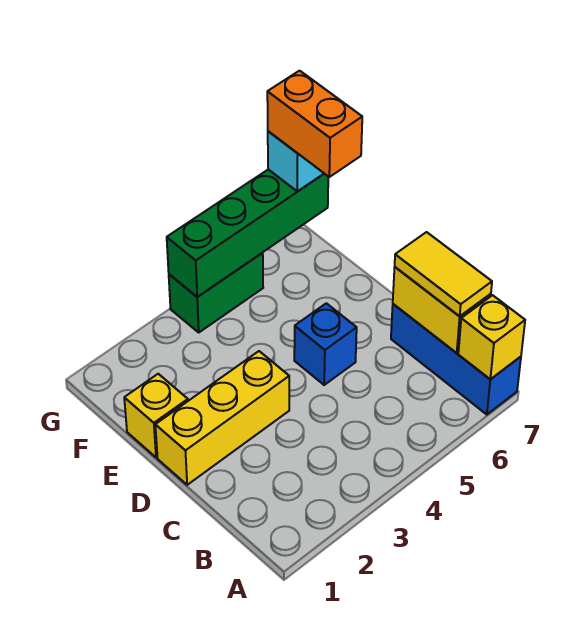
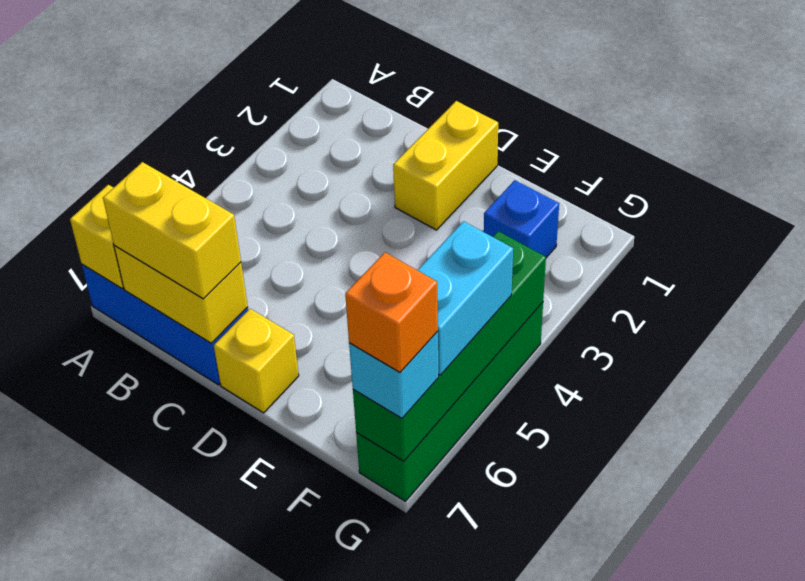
yellow tile B7:C7 level 3 -> yellow brick B7:C7 level 3
yellow brick D1:D3 level 1 -> yellow brick D1:D2 level 1
blue brick D5 level 1 -> blue brick F2 level 1
yellow brick E1 level 1 -> yellow brick D7 level 1
orange brick F7:G7 level 4 -> orange brick G7 level 4
green brick G4:G5 level 1 -> green brick G4:G7 level 1
none -> cyan brick G5:G6 level 3

